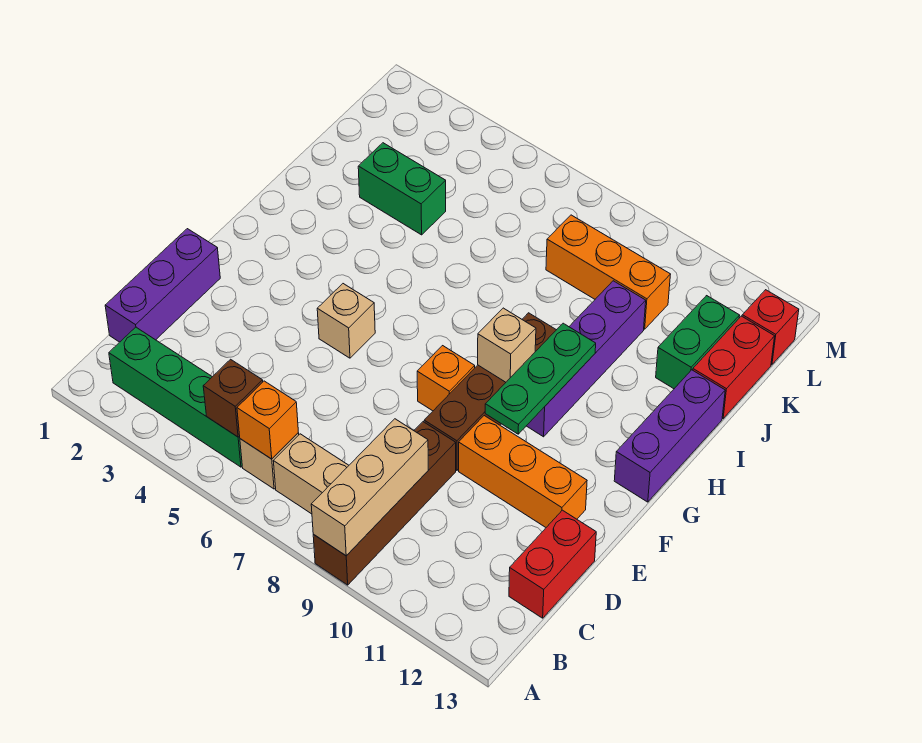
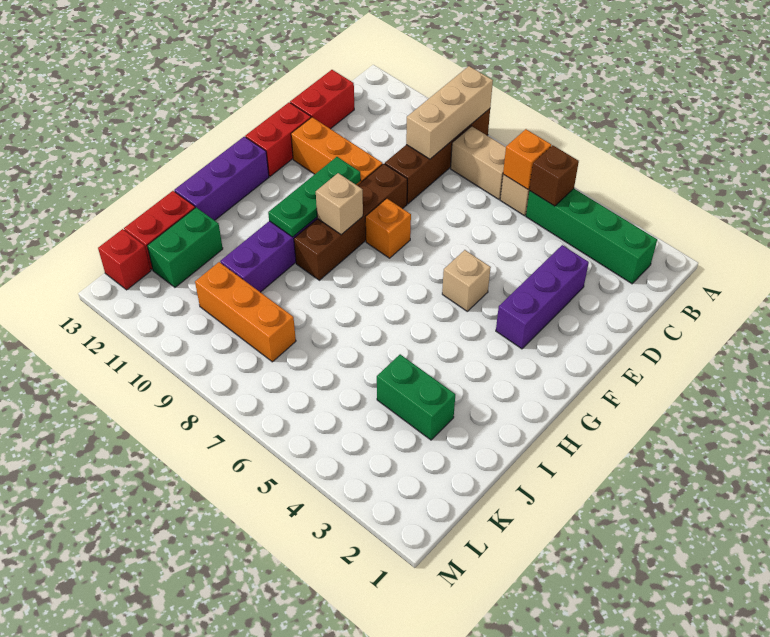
purple brick C1:E1 level 1 -> purple brick D3:F3 level 1
none -> red brick E13:F13 level 1

